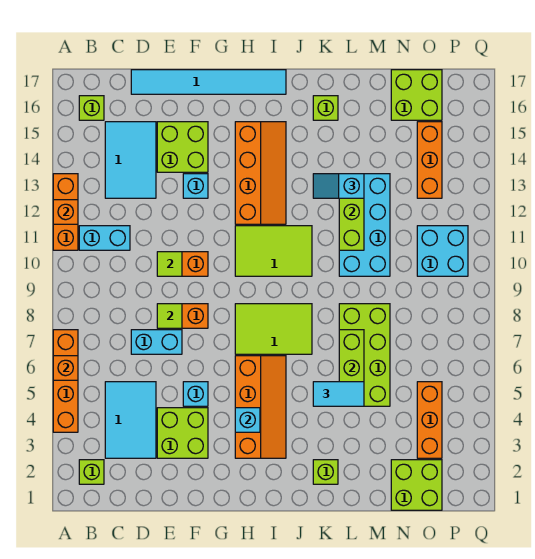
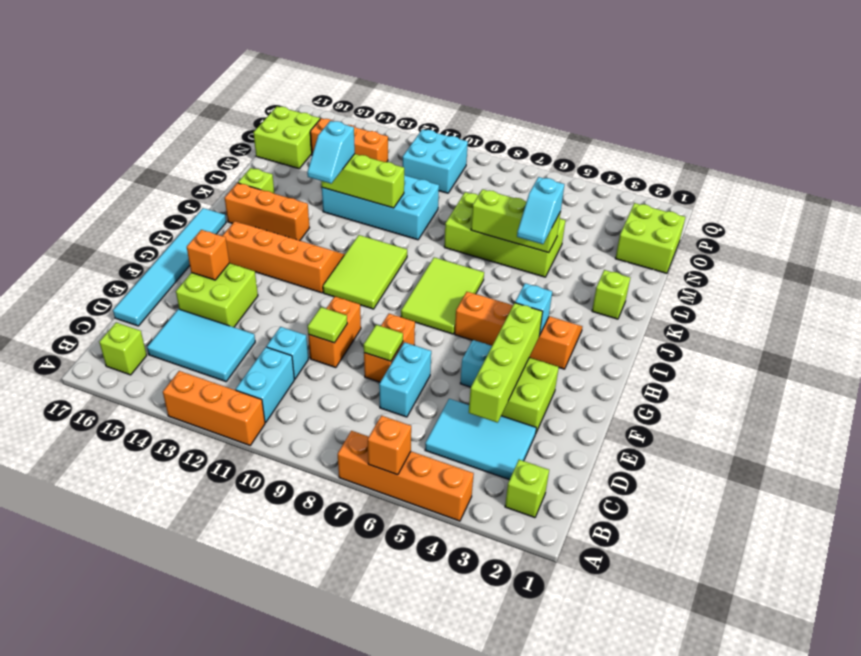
orange brick A12 level 2 -> orange brick F15 level 2
none -> lime brick D4:G4 level 2
cyan brick F13 level 1 -> cyan brick D11 level 1
cyan tile K5:L5 level 3 -> cyan slope K5:L5 level 3 top L
orange brick O3:O5 level 1 -> orange brick J14:J16 level 1

